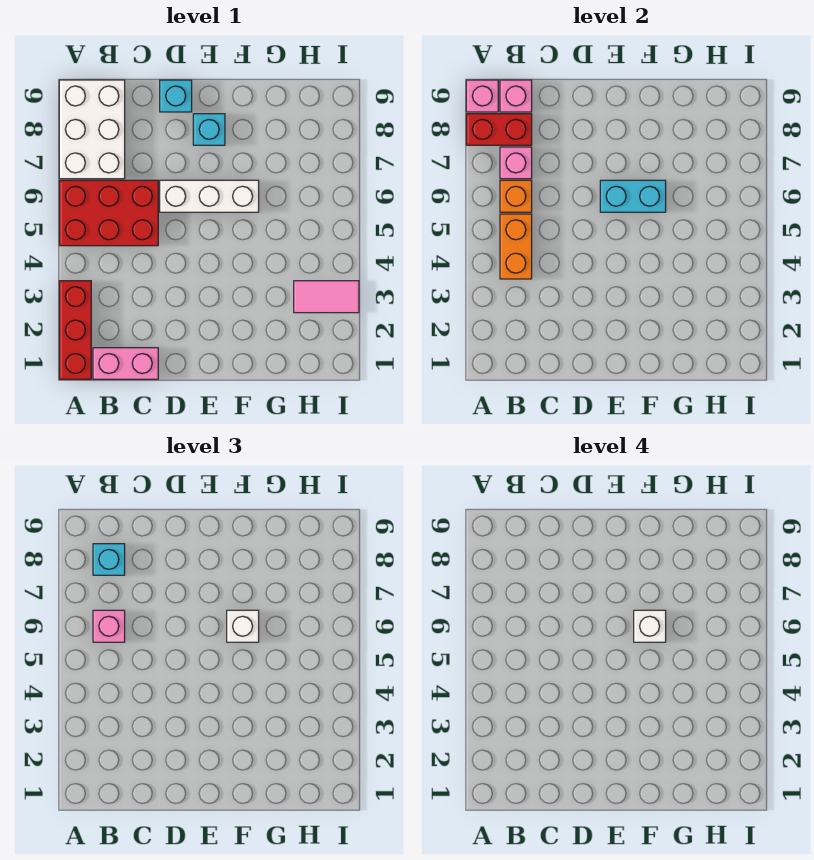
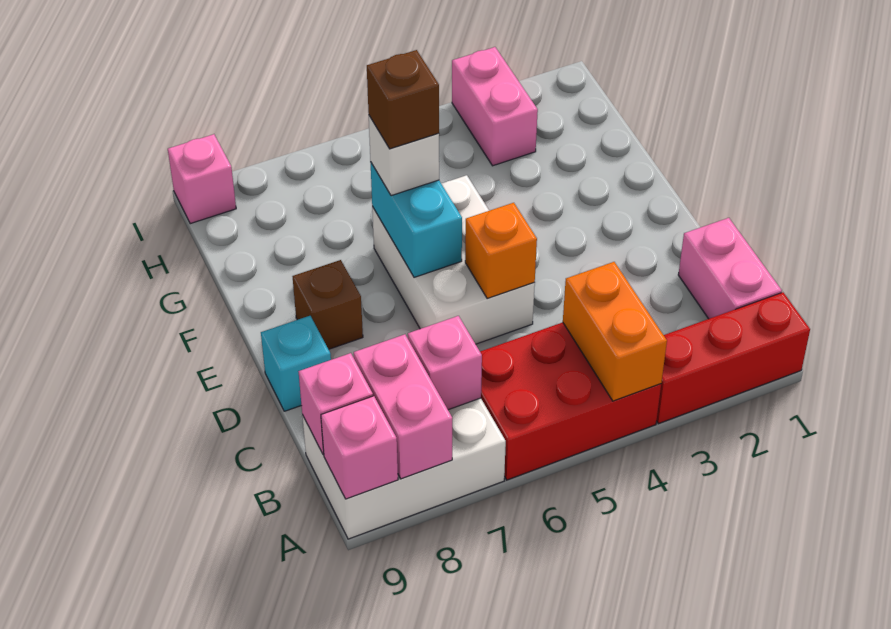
red brick A5:C6 level 1 -> red brick A4:B6 level 1
red brick A8:B8 level 2 -> pink brick A8:B8 level 2
orange brick B4:B5 level 2 -> orange brick A4:B4 level 2
orange brick B6 level 2 -> orange brick D5 level 2
pink brick B6 level 3 -> pink brick I9 level 1
cyan brick B8 level 3 -> none
white brick D6:F6 level 1 -> white brick D5:F6 level 1
cyan brick E8 level 1 -> brown brick E8 level 1
white brick F6 level 4 -> brown brick F6 level 4
pink tile H3:I3 level 1 -> pink brick H3:I3 level 1

